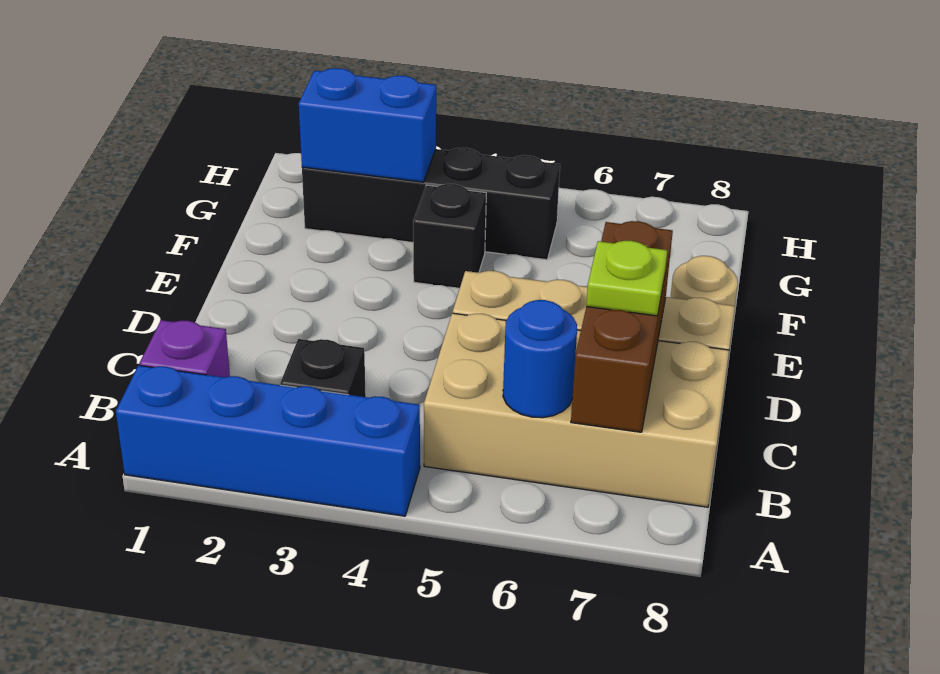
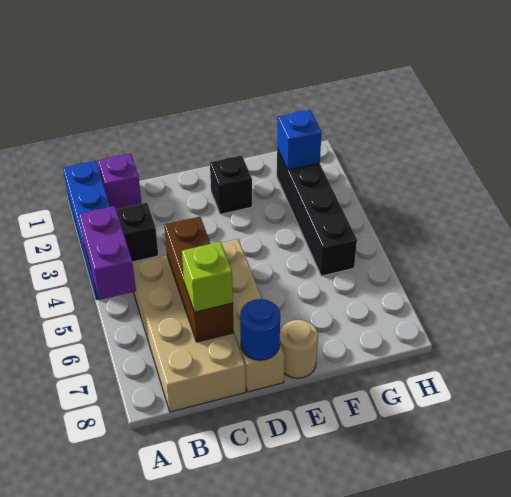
none -> purple brick A4:A5 level 2
blue round brick B6 level 2 -> blue round brick D8 level 2
brown brick B7:D7 level 2 -> brown brick C5:C7 level 2
lime plate C7 level 3 -> lime brick C7 level 3
black brick F4 level 1 -> black brick E2 level 1
blue brick G2:G3 level 2 -> blue brick G2 level 2

